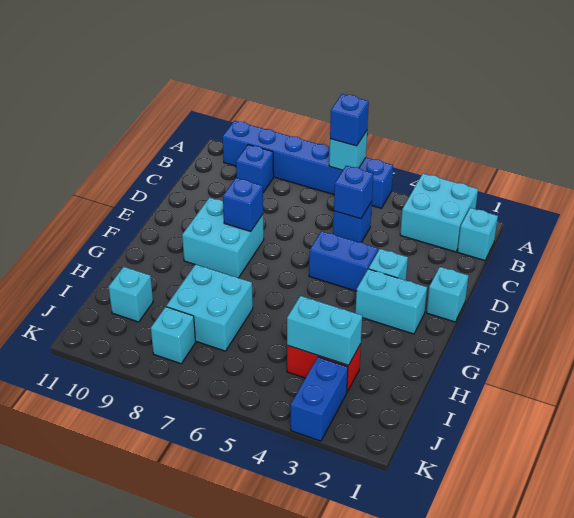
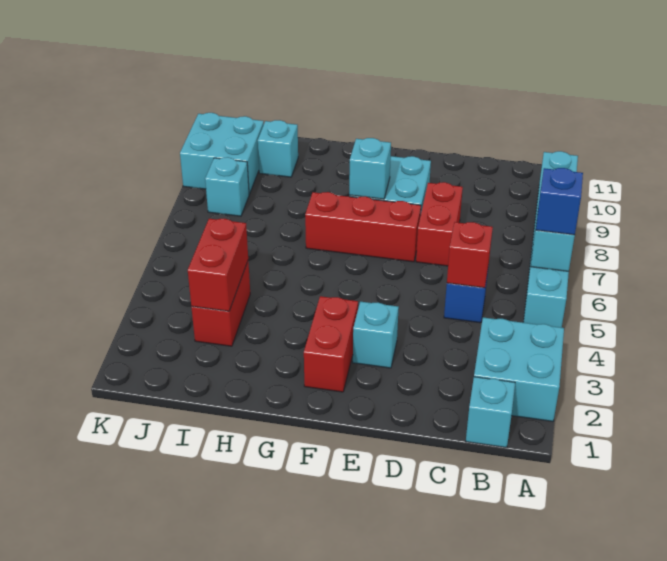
blue brick A5:A10 level 1 -> cyan brick A5:A10 level 1
blue brick B9 level 1 -> none
blue brick C5 level 2 -> red brick C5 level 2
none -> red brick D7:D8 level 1
cyan brick E1 level 1 -> cyan brick F8 level 2
blue brick E4:E5 level 1 -> none
none -> red brick E7:G7 level 1
blue brick E8 level 2 -> none
cyan brick F2:F3 level 1 -> red brick F2:F3 level 1
cyan brick H7:I8 level 1 -> cyan brick J9:K10 level 1
cyan brick I3:I4 level 2 -> red brick I3:I4 level 2
blue brick J3:K3 level 1 -> none

